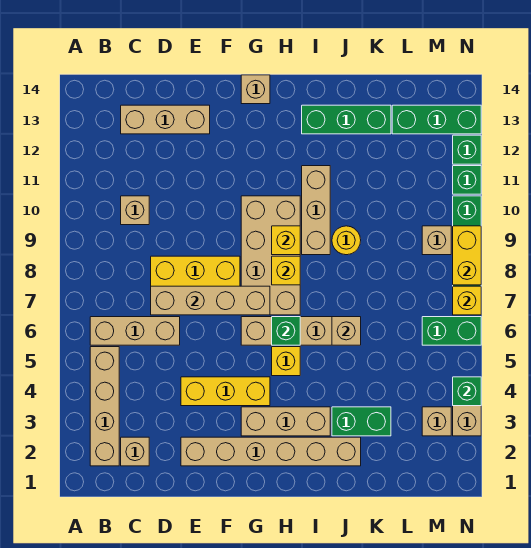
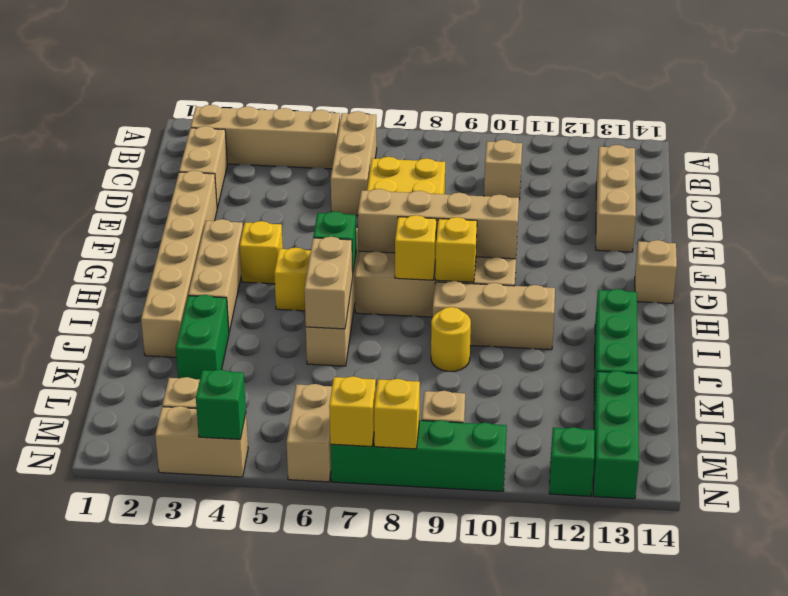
tan brick C2 level 1 -> tan brick C2:D2 level 1
tan brick D7:G7 level 2 -> tan brick G7:G10 level 2
yellow brick E4:G4 level 1 -> yellow brick G4 level 1
tan brick J6 level 2 -> tan brick I6:J6 level 2
green brick M6:N6 level 1 -> tan brick M6:N6 level 1
yellow brick N8:N9 level 2 -> yellow brick N8 level 2
green brick N11 level 1 -> none

